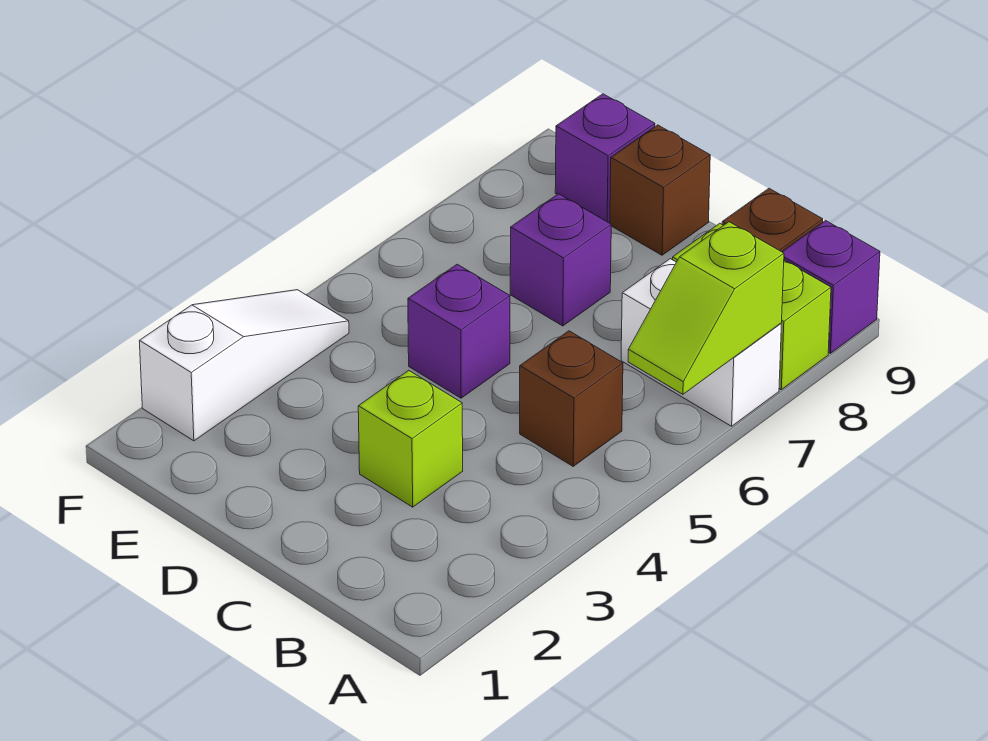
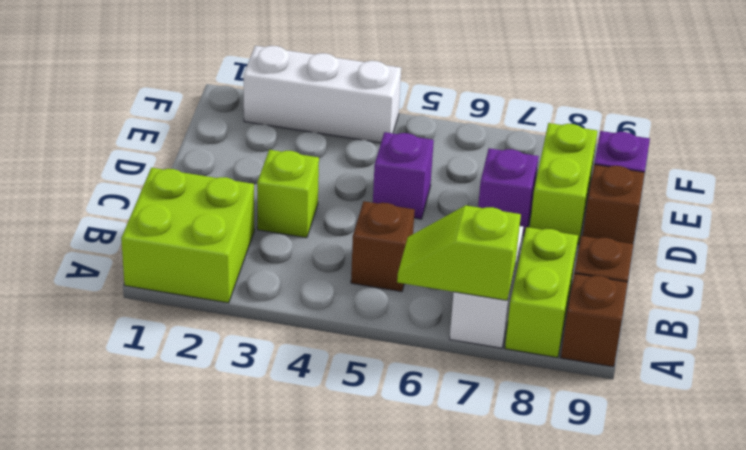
none -> lime brick A1:B2 level 1
purple brick A9 level 1 -> brown brick A9 level 1
none -> lime brick D8:E8 level 1
white slope F2:F4 level 1 top 2 -> white brick F2:F4 level 1

